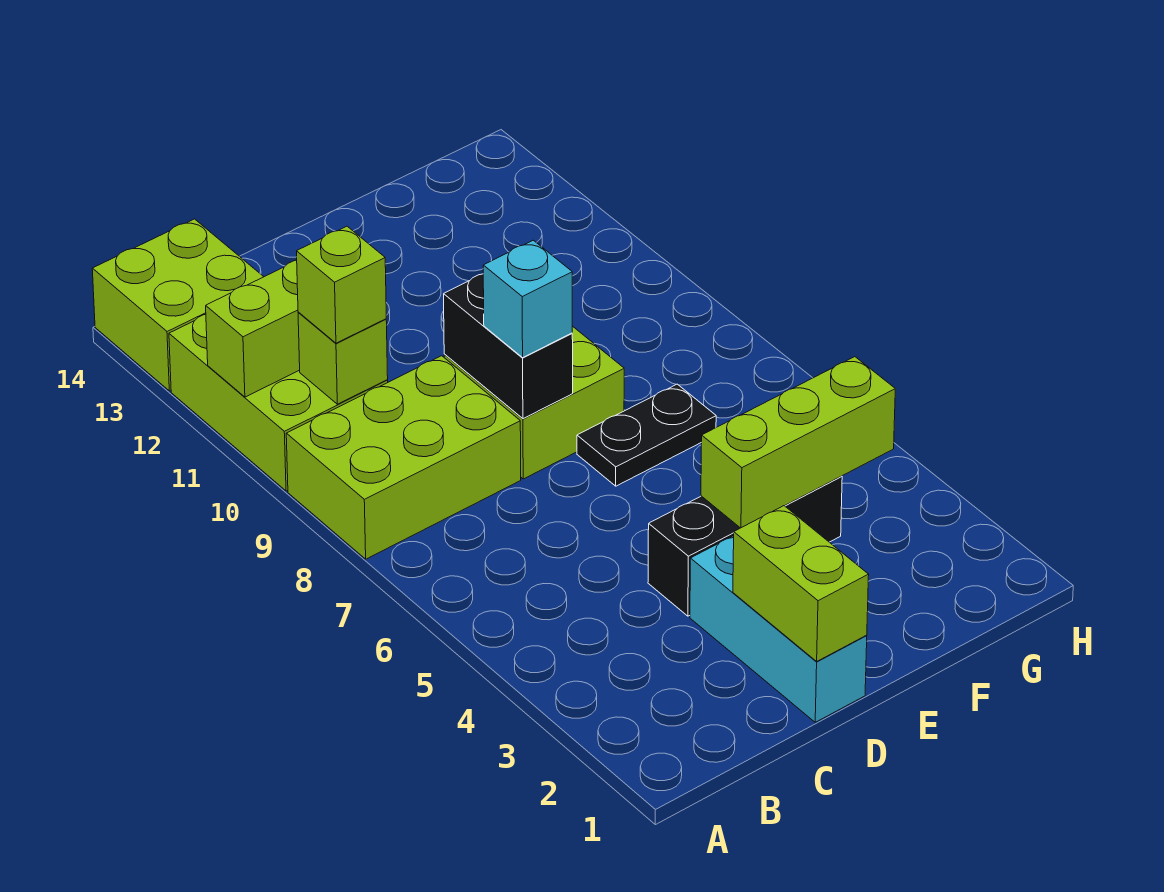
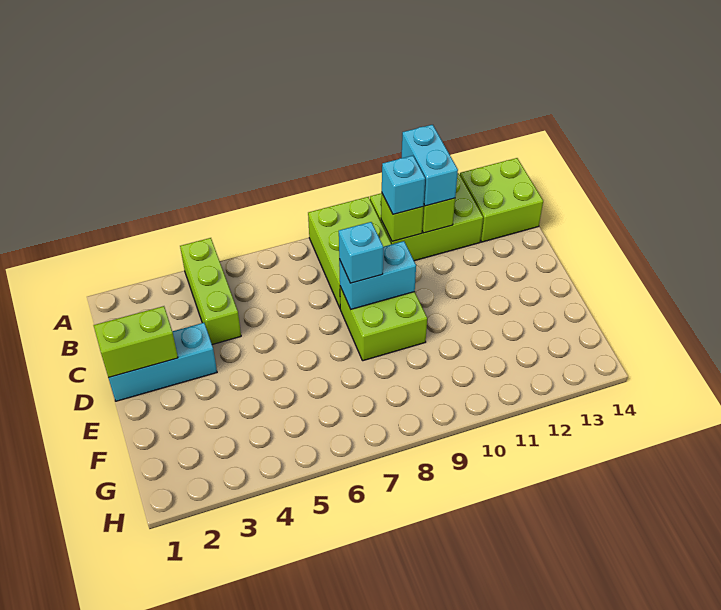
none -> cyan brick A11:B11 level 3
lime brick B10 level 3 -> cyan brick B10 level 3
black brick D4:F4 level 1 -> none
black brick D8:D9 level 2 -> cyan brick D8:D9 level 2
lime brick E4:G4 level 2 -> lime brick A4:C4 level 1
black plate E7:F7 level 1 -> none

